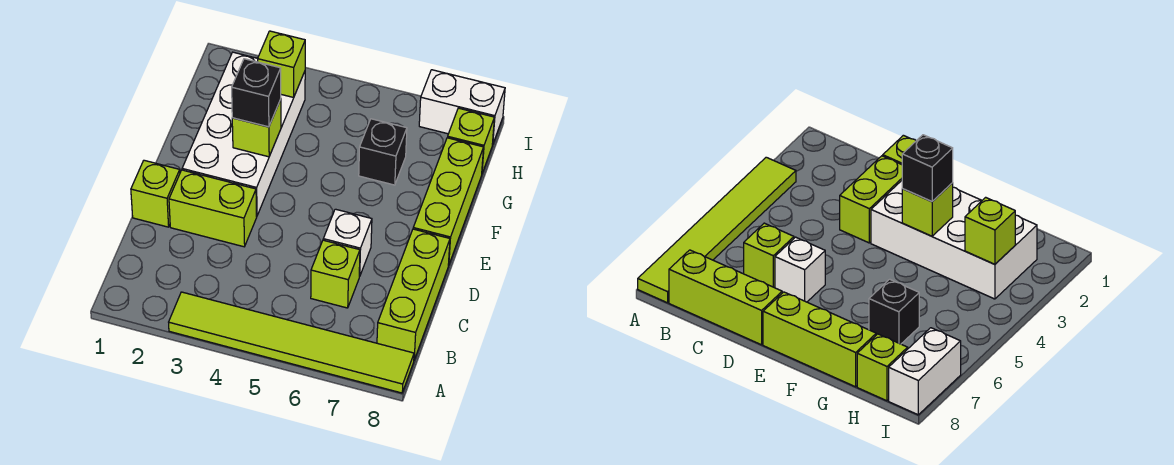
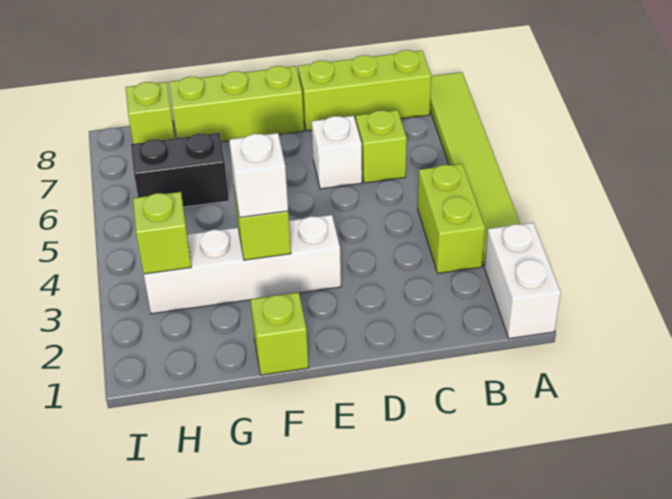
lime brick D1 level 1 -> lime brick F1 level 1
lime brick D2:D3 level 1 -> lime brick B3:B4 level 1
white brick E2:H3 level 1 -> white brick E3:H3 level 1
black brick F3 level 3 -> white brick F3 level 3
black brick G6 level 1 -> black brick G6:H6 level 1
white brick I7:I8 level 1 -> white brick A1:A2 level 1

